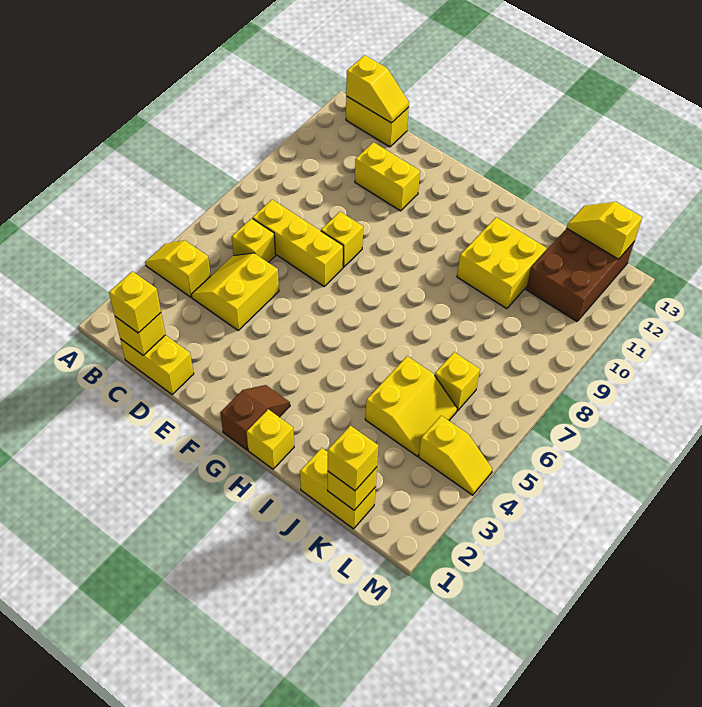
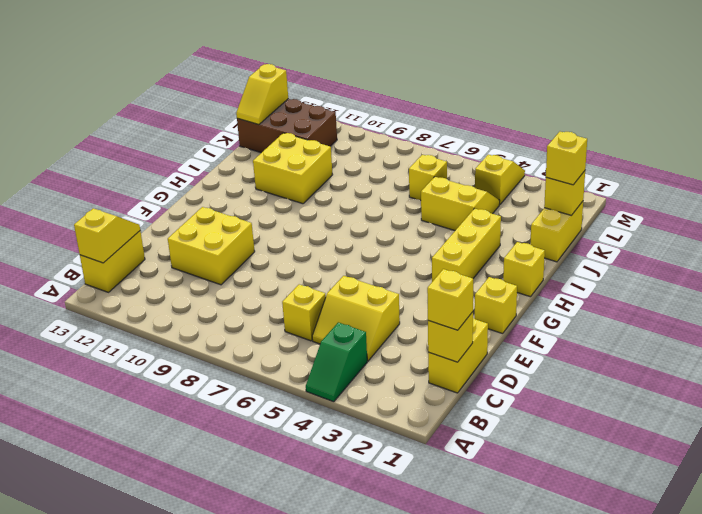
yellow slope A4:B4 level 1 top B -> green slope A4:B4 level 1 top B
yellow brick C7:E7 level 1 -> yellow brick G3:I3 level 1
yellow brick D11:E11 level 1 -> yellow brick D10:E11 level 1
yellow brick E8 level 1 -> yellow brick F1 level 1
brown slope G1:G2 level 1 top 1 -> none

